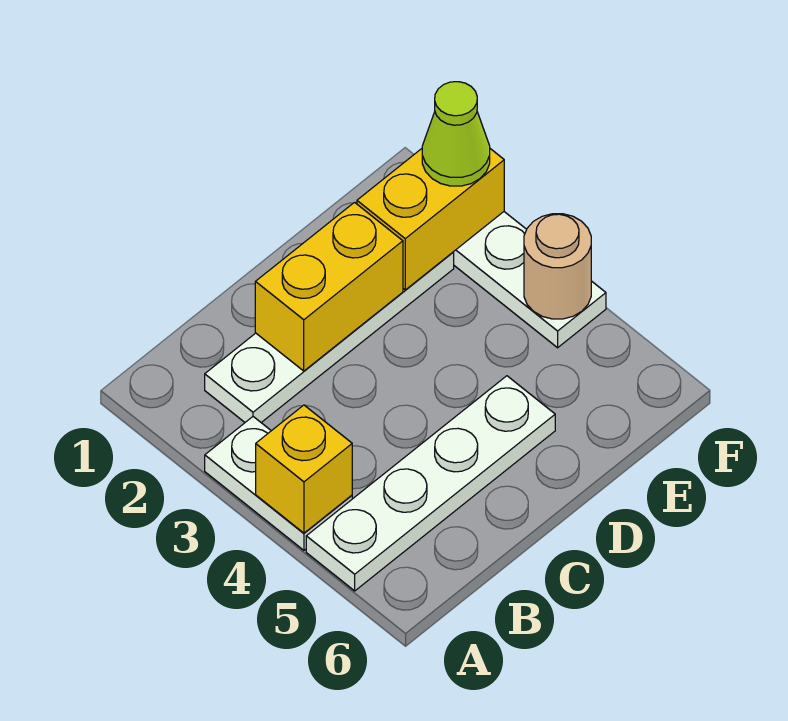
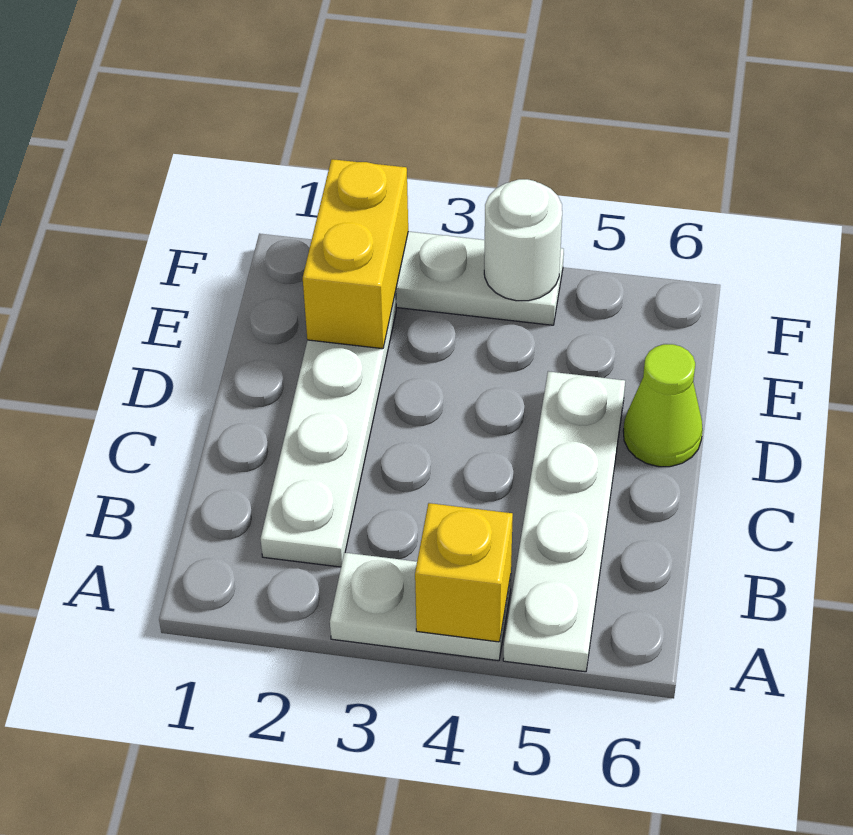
yellow brick C2:D2 level 2 -> none
lime cone F2 level 3 -> lime cone D6 level 1
tan round brick F4 level 2 -> white round brick F4 level 2

